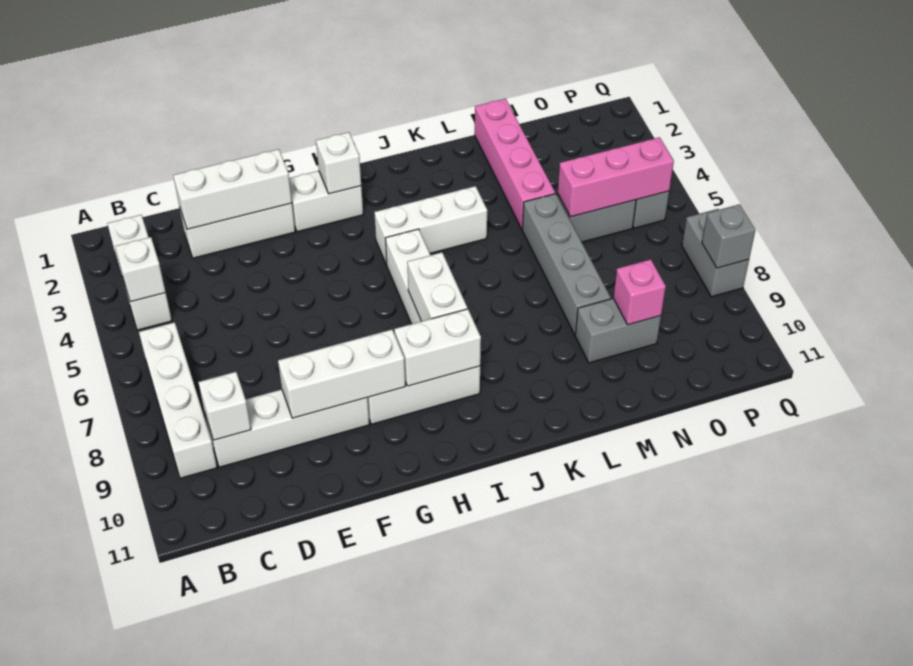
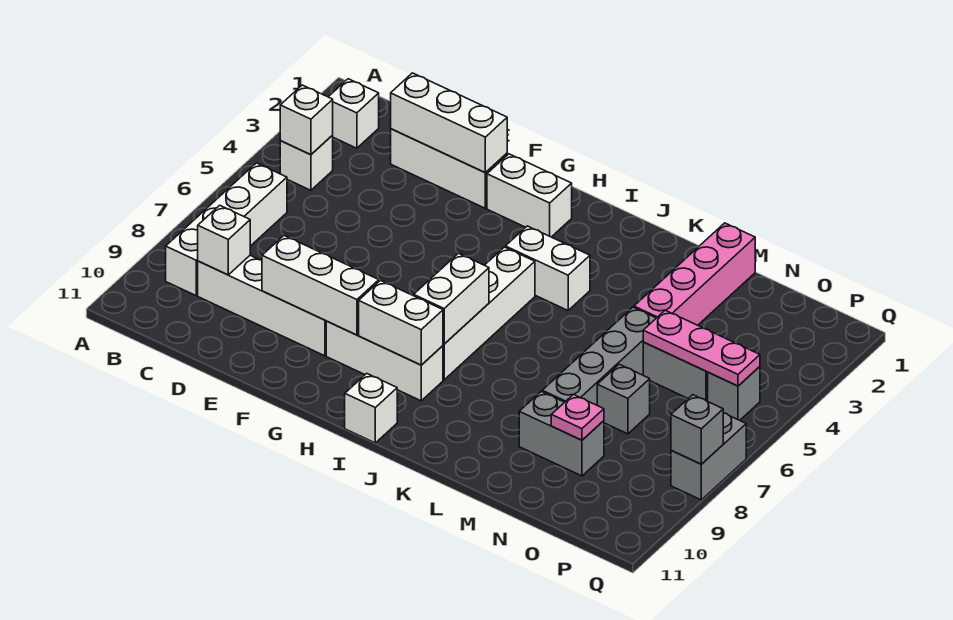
white brick H2 level 2 -> white brick I11 level 1
white brick I4:K4 level 1 -> white brick I4:J4 level 1
pink brick N5:P5 level 2 -> pink plate N5:P5 level 2
none -> grey brick N7 level 1
pink brick N9 level 2 -> pink plate N9 level 2

